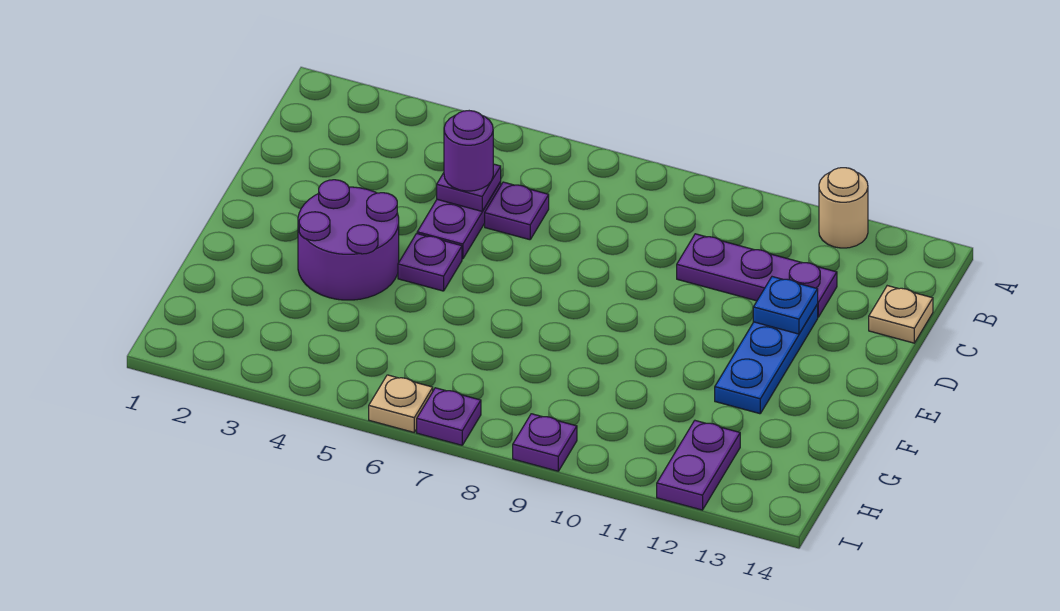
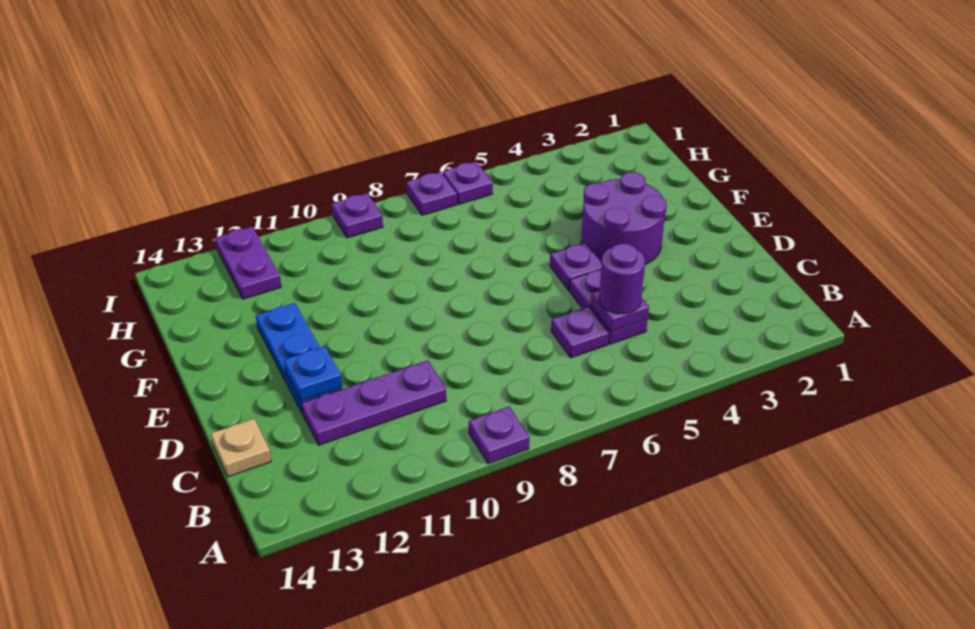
none -> purple plate A9 level 1
tan round brick A12 level 1 -> none
tan plate I6 level 1 -> purple plate I6 level 1

